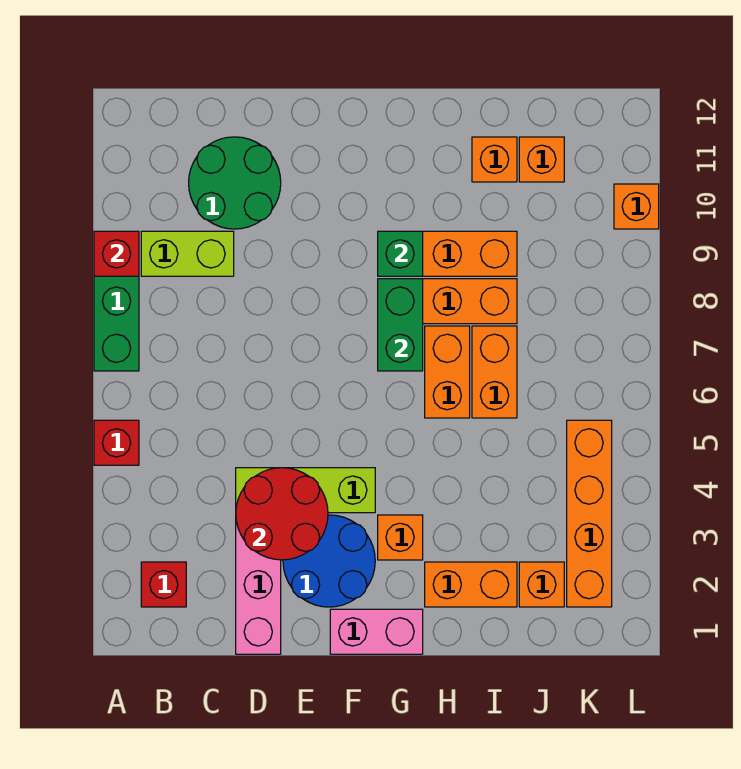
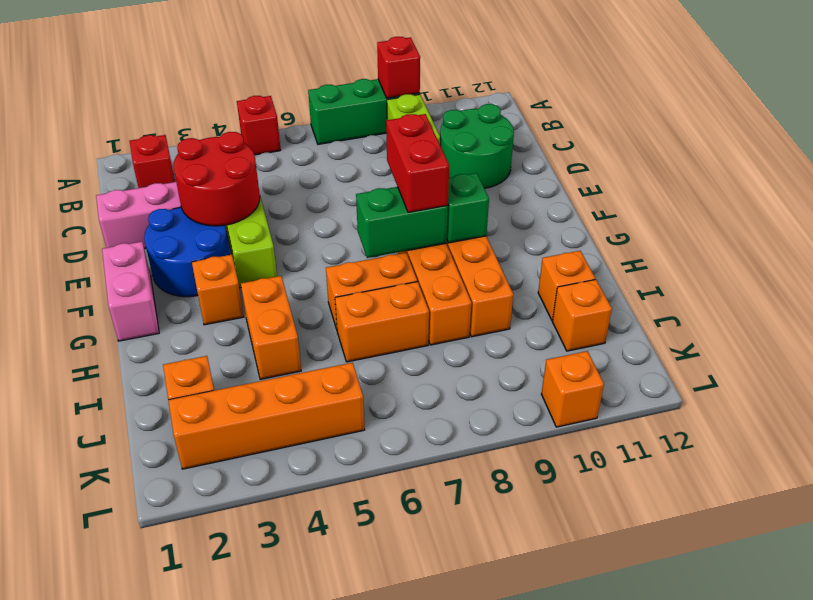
none -> red brick F8:G8 level 3
orange brick H2:I2 level 1 -> orange brick H4:I4 level 1

